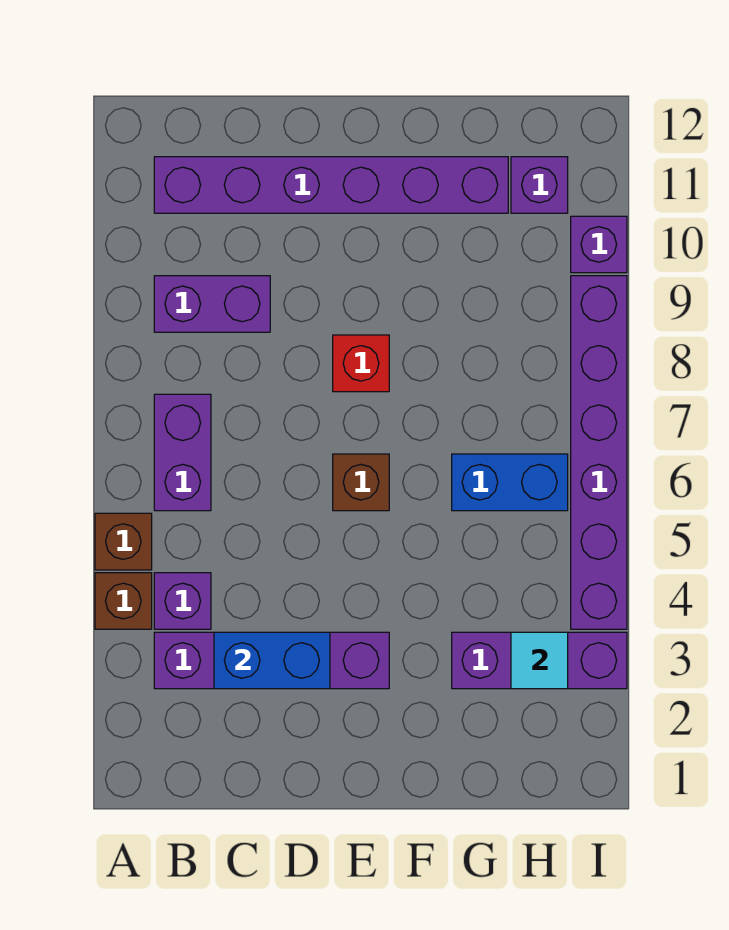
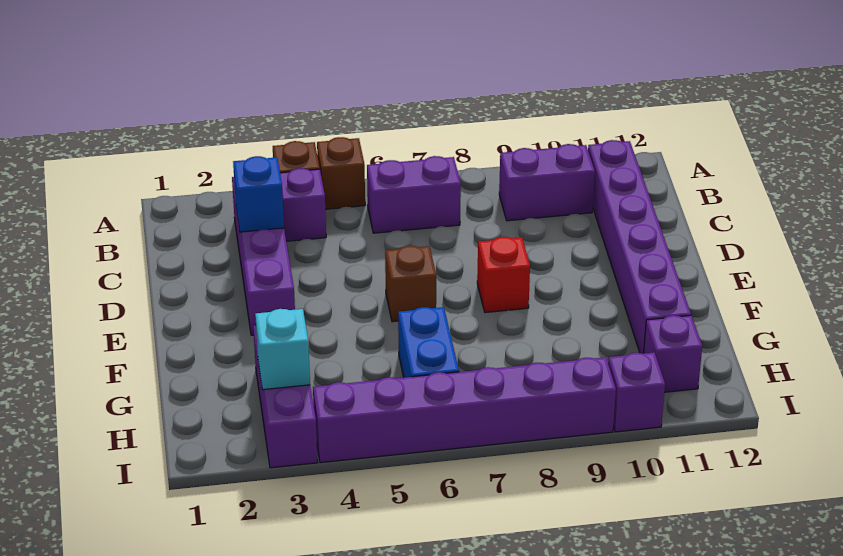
purple brick B9:C9 level 1 -> purple brick B9:B10 level 1
blue brick C3:D3 level 2 -> blue brick C3 level 2
cyan tile H3 level 2 -> cyan brick H3 level 2

